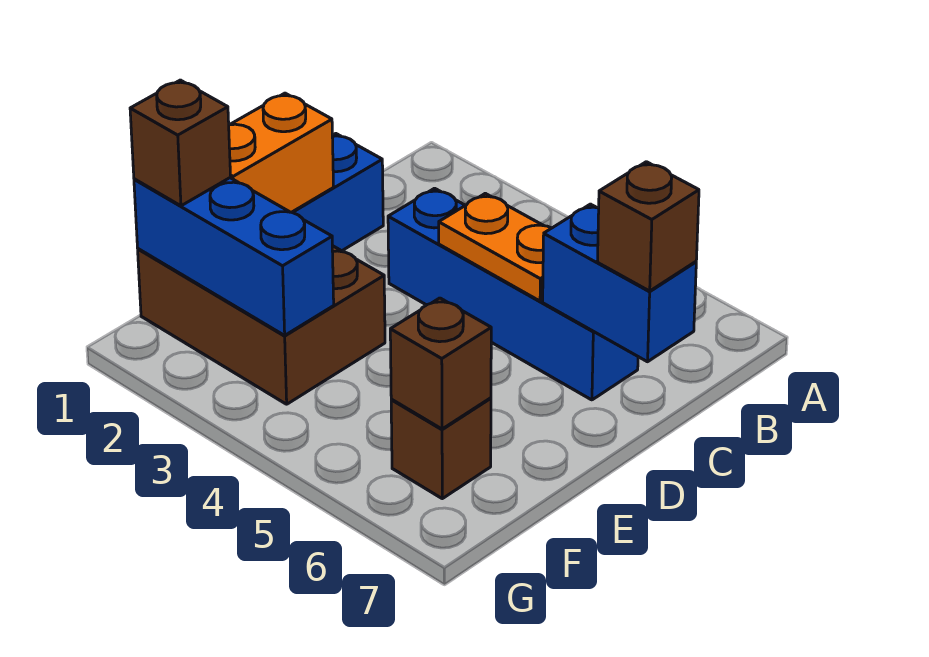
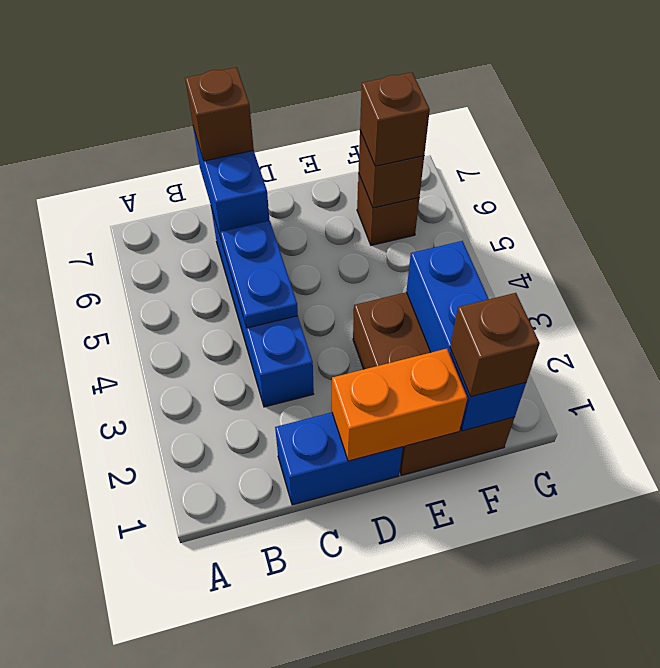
orange plate C4:C5 level 2 -> blue plate C4:C5 level 2
none -> brown brick F6 level 3

